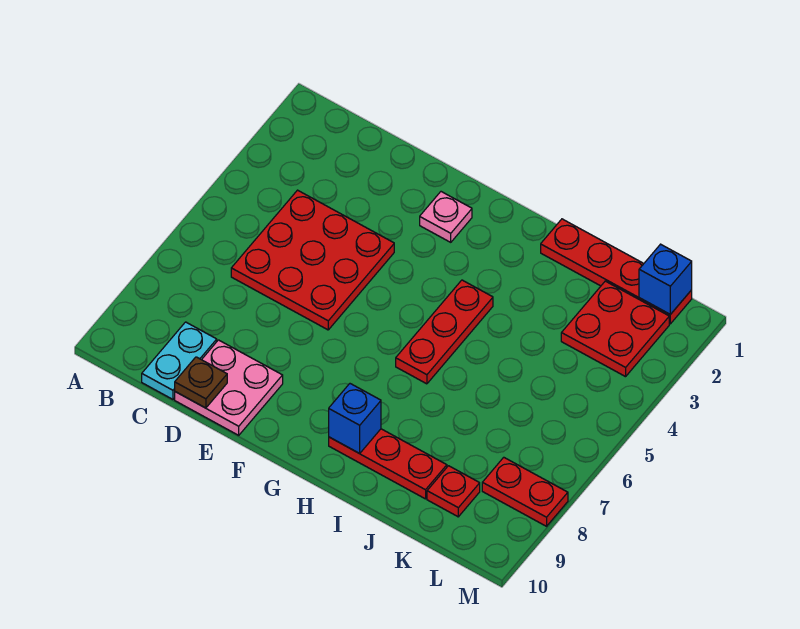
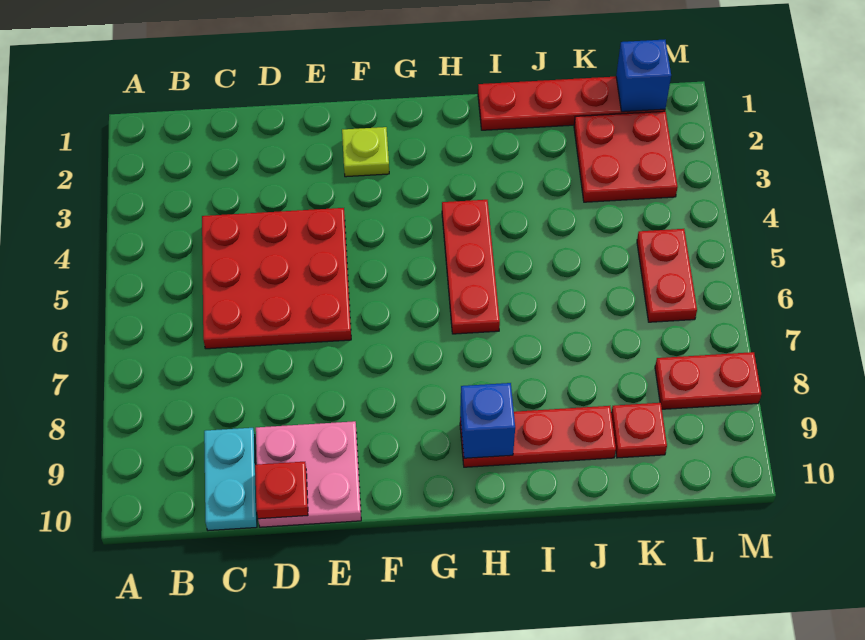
brown plate D10 level 2 -> red plate D10 level 2
pink plate F2 level 1 -> lime plate F2 level 1
none -> red plate L5:L6 level 1

